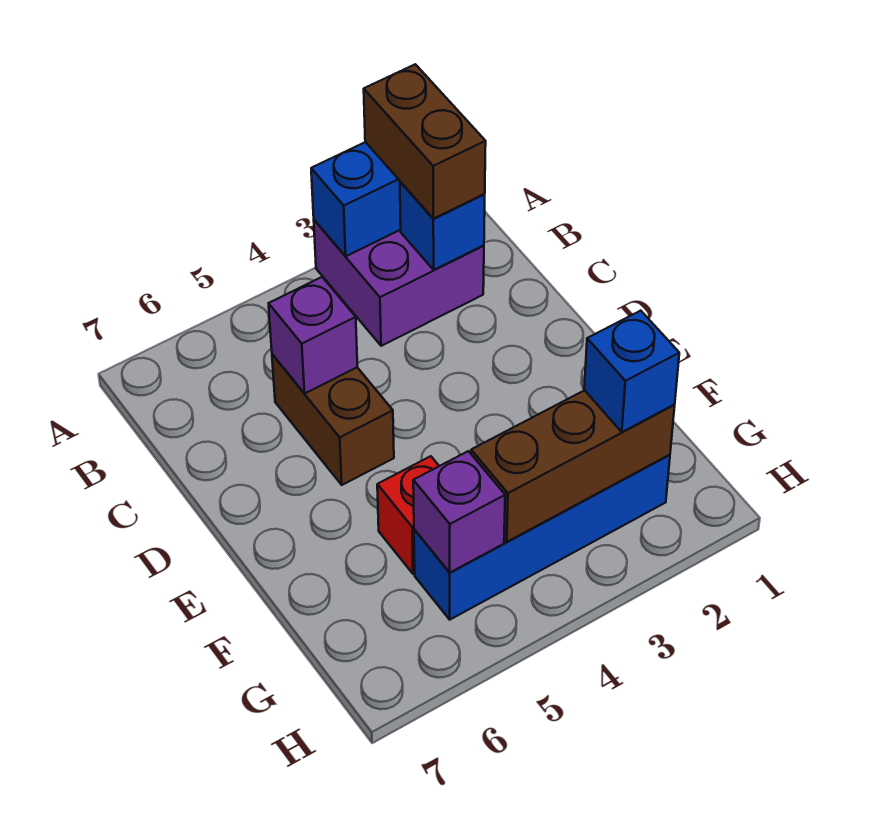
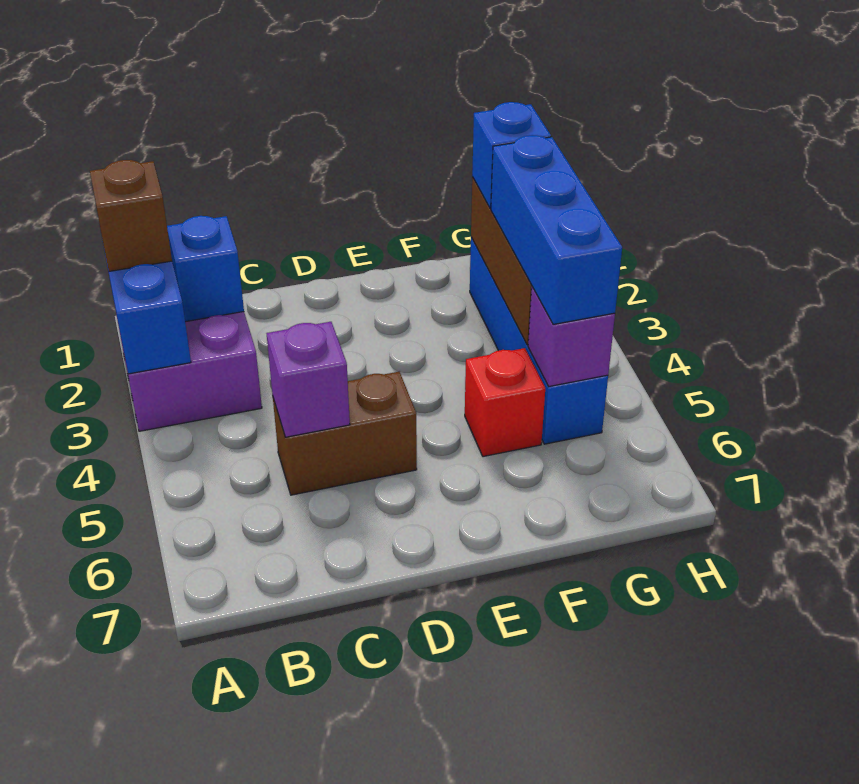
brown brick A2:B2 level 3 -> brown brick A2 level 3
none -> blue brick G3:G5 level 3

